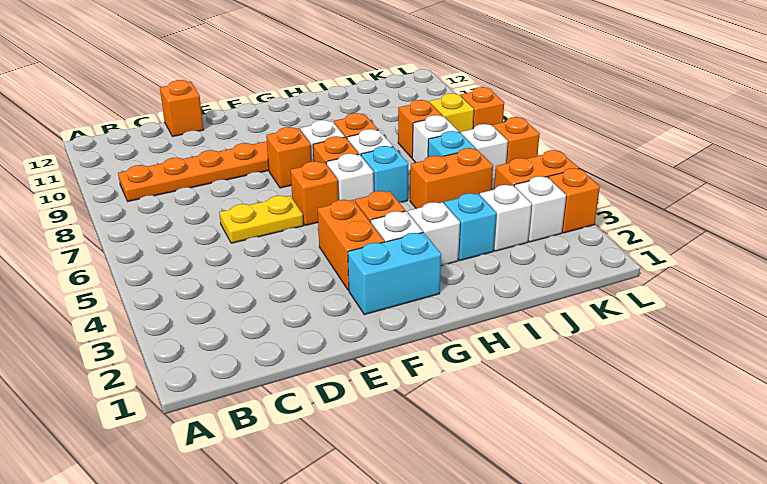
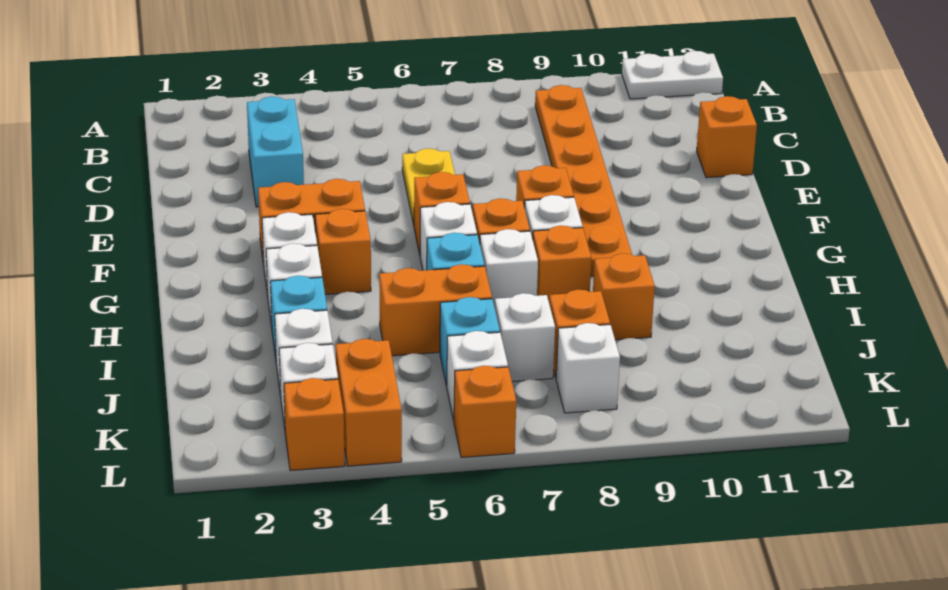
none -> white plate A11:A12 level 1
cyan brick F2:G2 level 1 -> cyan brick C3:D3 level 1
orange brick I5:J5 level 1 -> orange brick I5:I6 level 1
yellow brick K8 level 1 -> white brick K8 level 1
orange brick L8 level 1 -> orange brick I9 level 1

